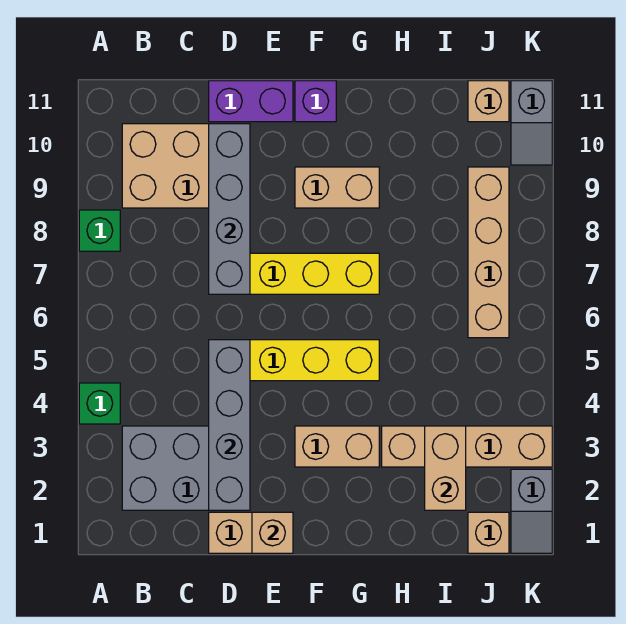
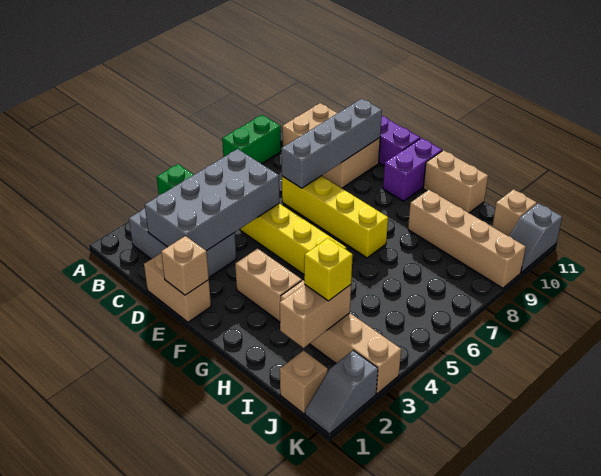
green brick A8 level 1 -> green brick A7:A8 level 1
grey brick D2:D5 level 2 -> grey brick C2:D5 level 2
tan brick F9:G9 level 1 -> tan brick G11:H11 level 1
purple brick F11 level 1 -> purple brick F10:F11 level 1
none -> yellow brick I3 level 3
tan brick J6:J9 level 1 -> tan brick H9:K9 level 1

